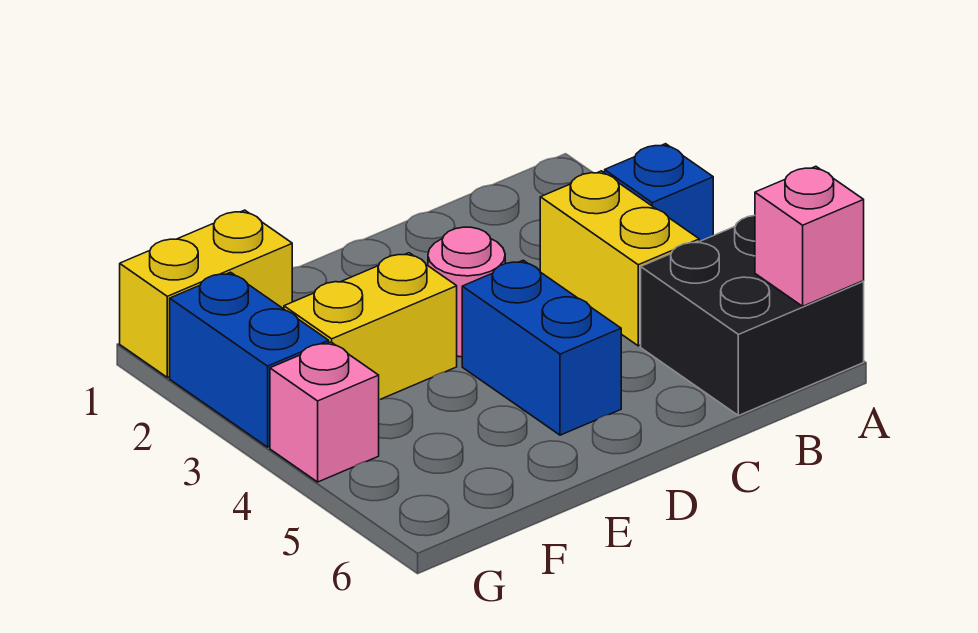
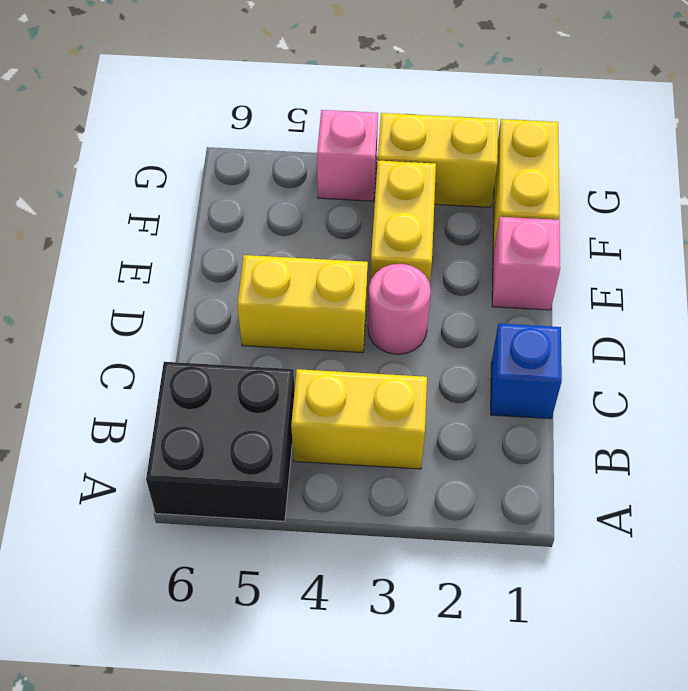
blue brick A3 level 1 -> blue brick C1 level 1
pink brick A6 level 2 -> pink brick E1 level 1
blue brick D4:D5 level 1 -> yellow brick D4:D5 level 1
blue brick G2:G3 level 1 -> yellow brick G2:G3 level 1

